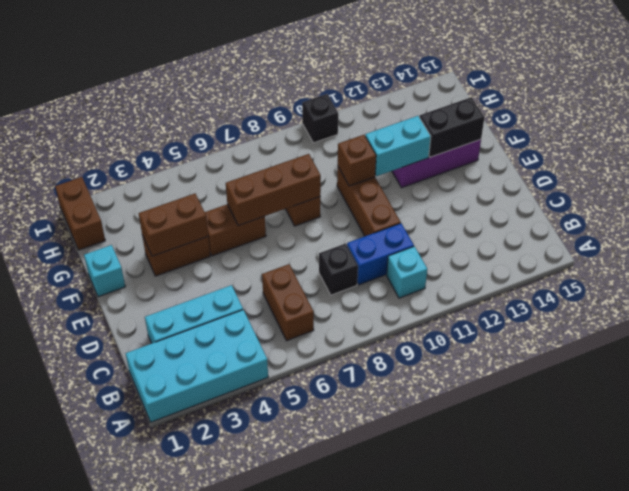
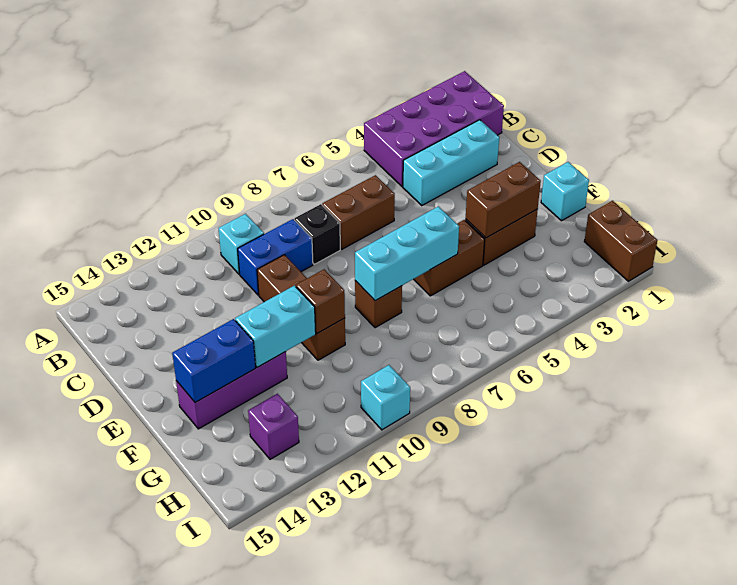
cyan brick A1:B4 level 1 -> purple brick A1:B4 level 1
brown brick B6:C6 level 1 -> brown brick C6:C7 level 1
brown brick F6:F8 level 2 -> cyan brick F6:F8 level 2
black brick F13:F14 level 2 -> blue brick F13:F14 level 2
none -> purple brick H13 level 1
black brick I10 level 1 -> cyan brick I10 level 1

